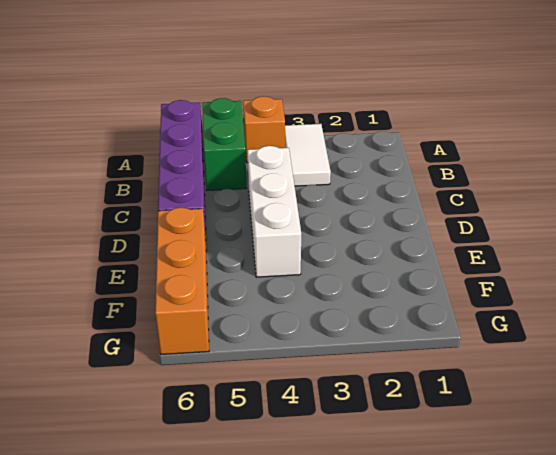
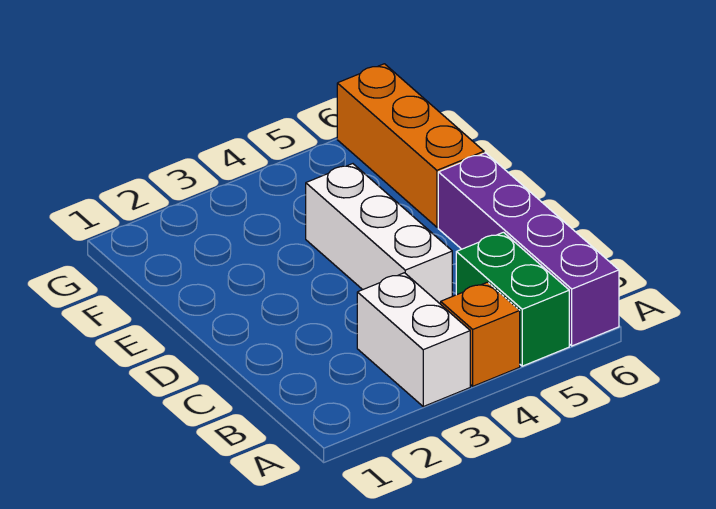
white tile A3:B3 level 1 -> white brick A3:B3 level 1

